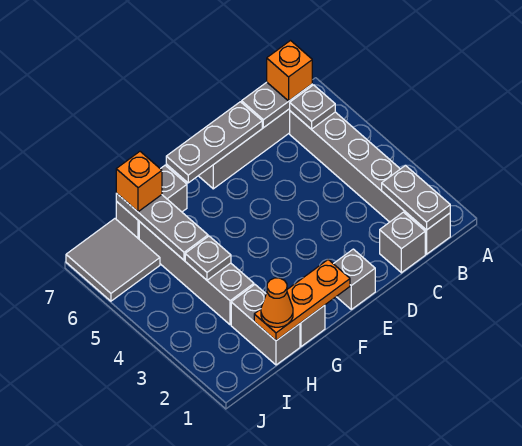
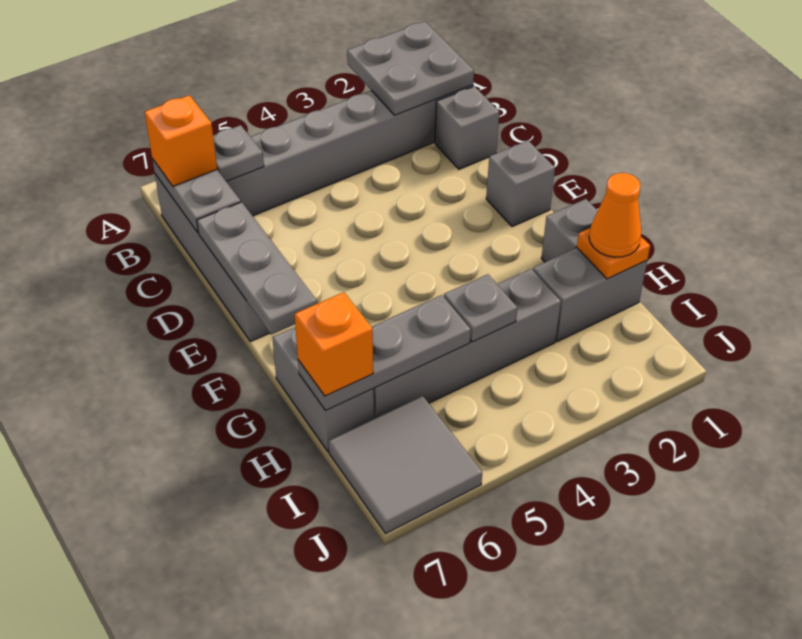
grey plate B1:B2 level 2 -> grey plate A1:B2 level 2
orange plate F1:H1 level 2 -> orange plate H1 level 2

